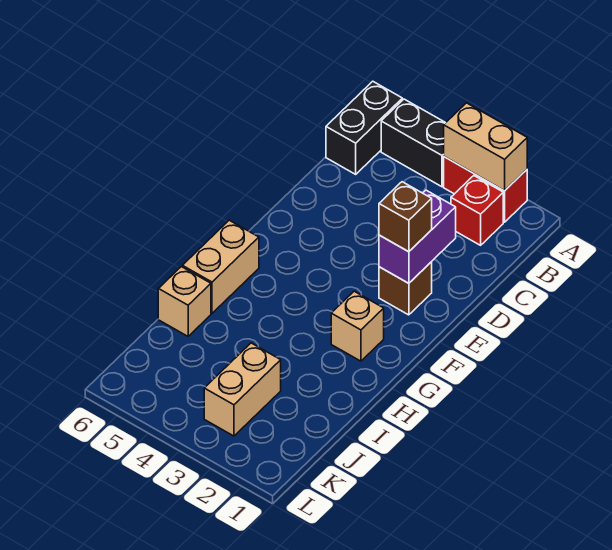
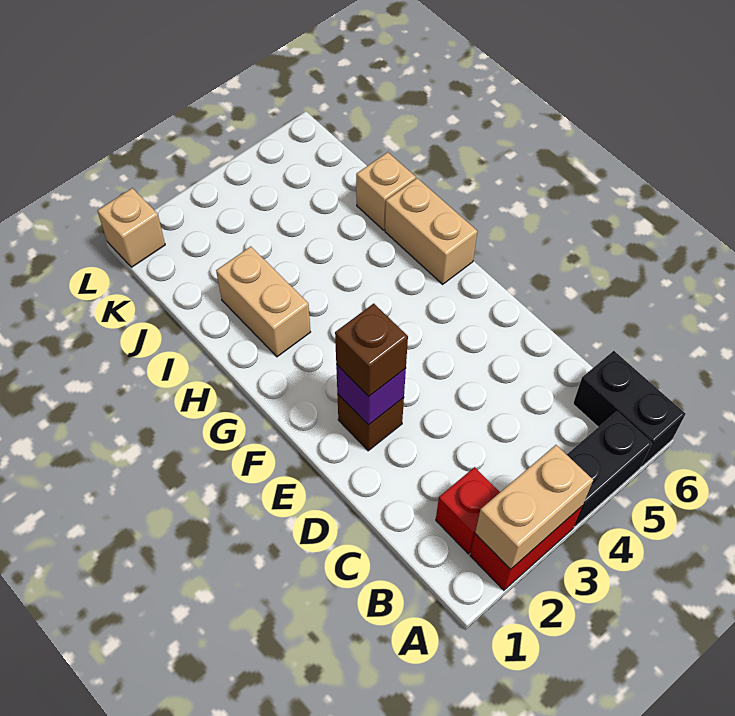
purple brick D2:E2 level 2 -> purple brick E2 level 2
tan brick G2 level 1 -> tan brick L1 level 1
tan brick J3:K3 level 1 -> tan brick H2:I2 level 1

